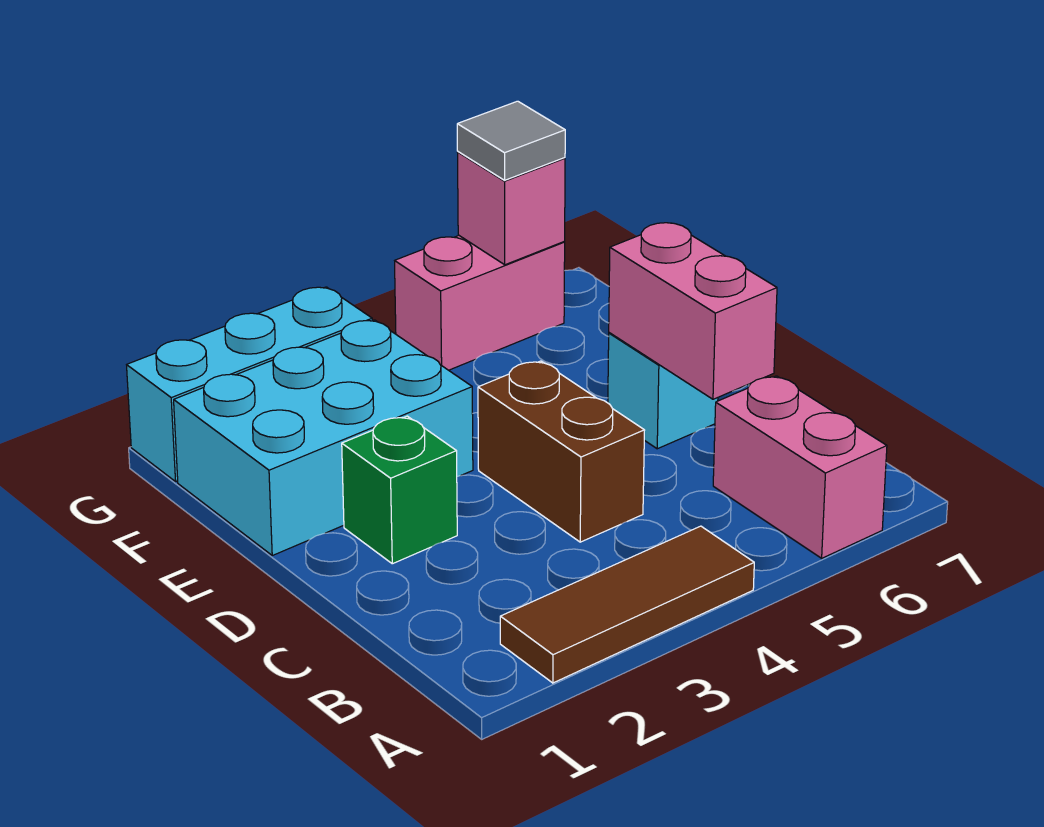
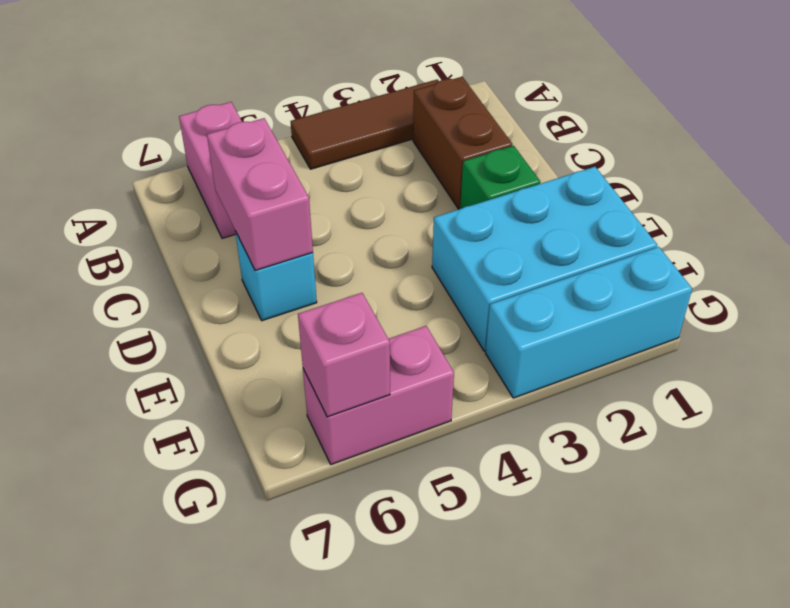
brown brick C4:D4 level 1 -> brown brick B2:C2 level 1
grey tile G6 level 3 -> none

